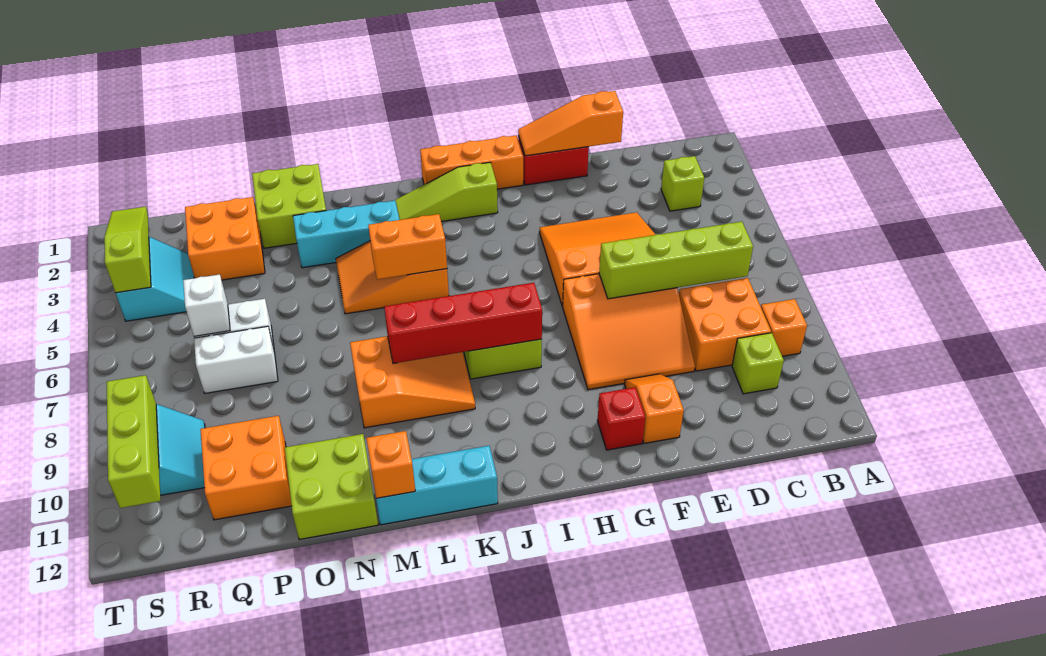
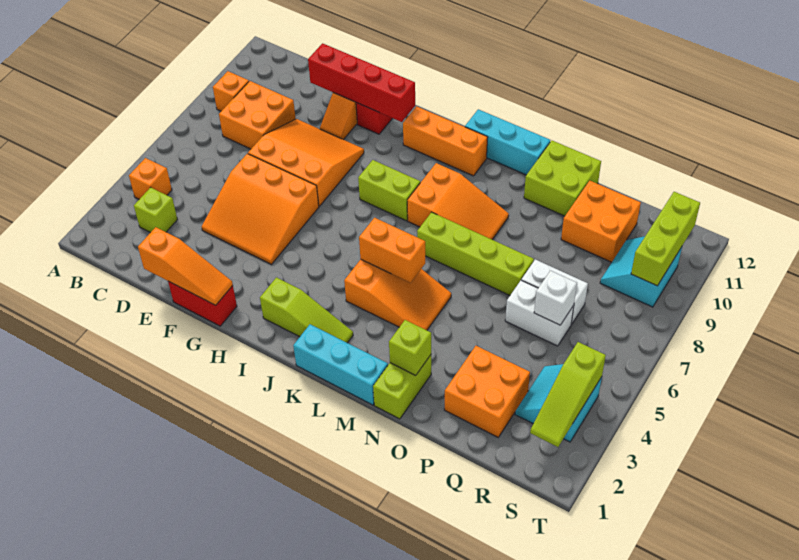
lime brick C7:F7 level 2 -> lime brick L7:O7 level 1
lime brick C10 level 1 -> lime brick N2 level 2
orange brick H1:J1 level 1 -> orange brick I11:K11 level 1
red brick I8:L8 level 2 -> red brick E11:H11 level 2
orange slope K8:M9 level 1 top M -> orange slope K8:M9 level 1 top K
cyan brick L3:N3 level 1 -> cyan brick K1:M1 level 1
orange brick M12 level 2 -> orange brick B4 level 1
lime brick N1:O2 level 1 -> lime brick N1:N2 level 1

